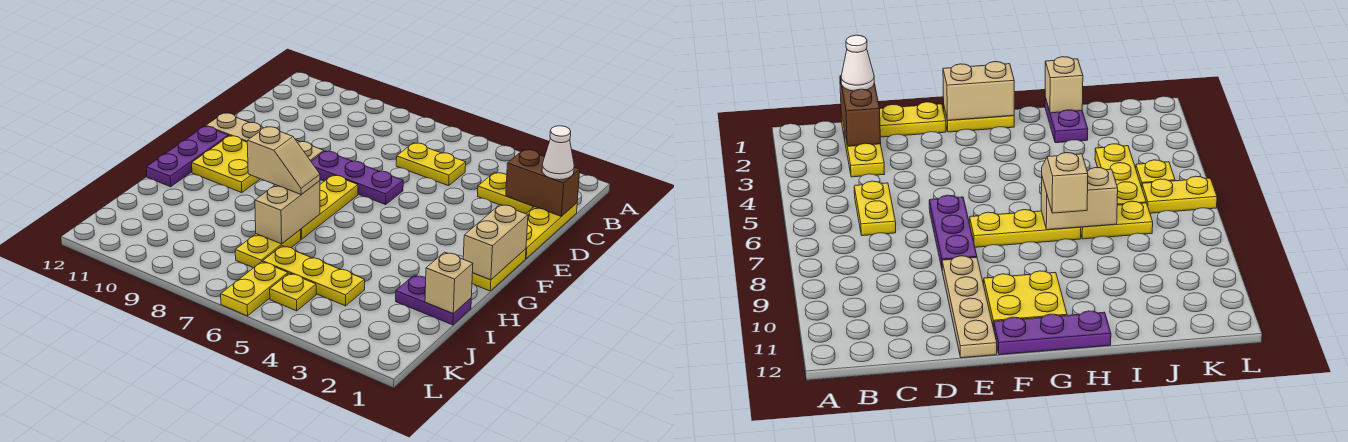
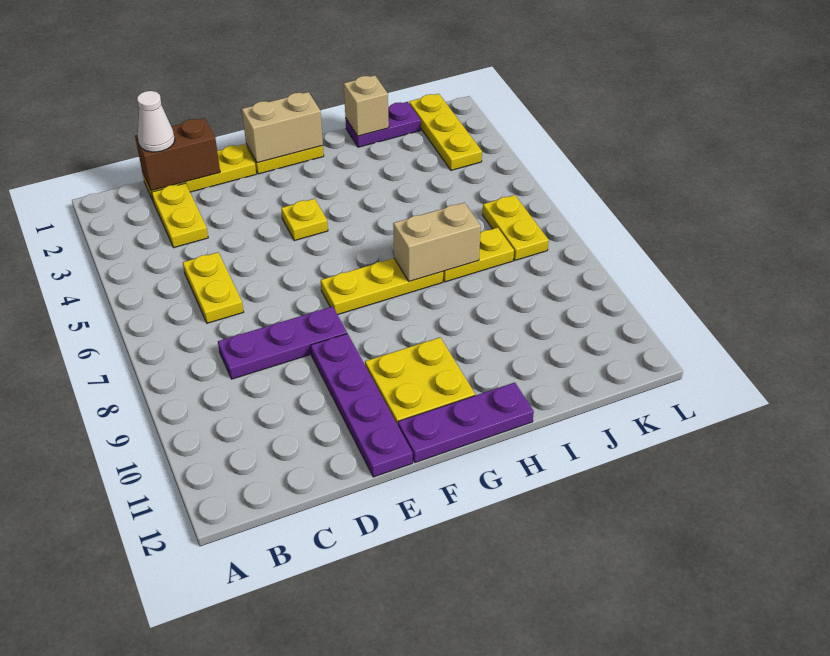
brown brick C1:C2 level 2 -> brown brick C1:D1 level 2
purple plate E6:E8 level 1 -> purple plate C8:E8 level 1
tan plate E9:E12 level 1 -> purple plate E9:E12 level 1
tan slope H7:H8 level 3 top 8 -> none
purple plate I1:I2 level 1 -> purple plate I1:J1 level 1
yellow plate J4:J6 level 1 -> yellow plate K1:K3 level 1
yellow plate K5 level 1 -> yellow plate F4 level 1
yellow plate K6:L6 level 1 -> yellow plate K6:K7 level 1

